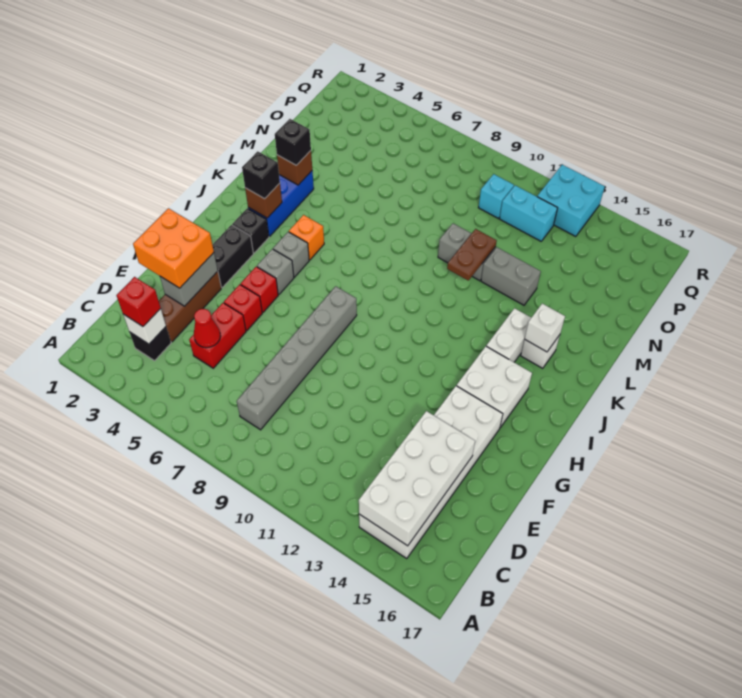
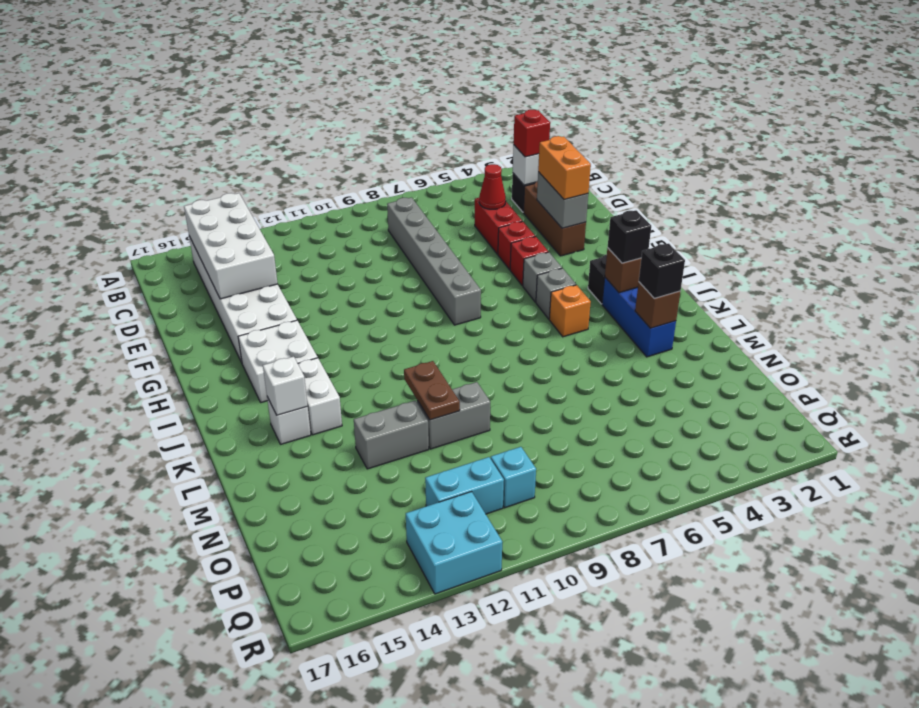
orange brick E2:F3 level 3 -> orange brick E3:F3 level 3
black brick G3:H3 level 1 -> none

